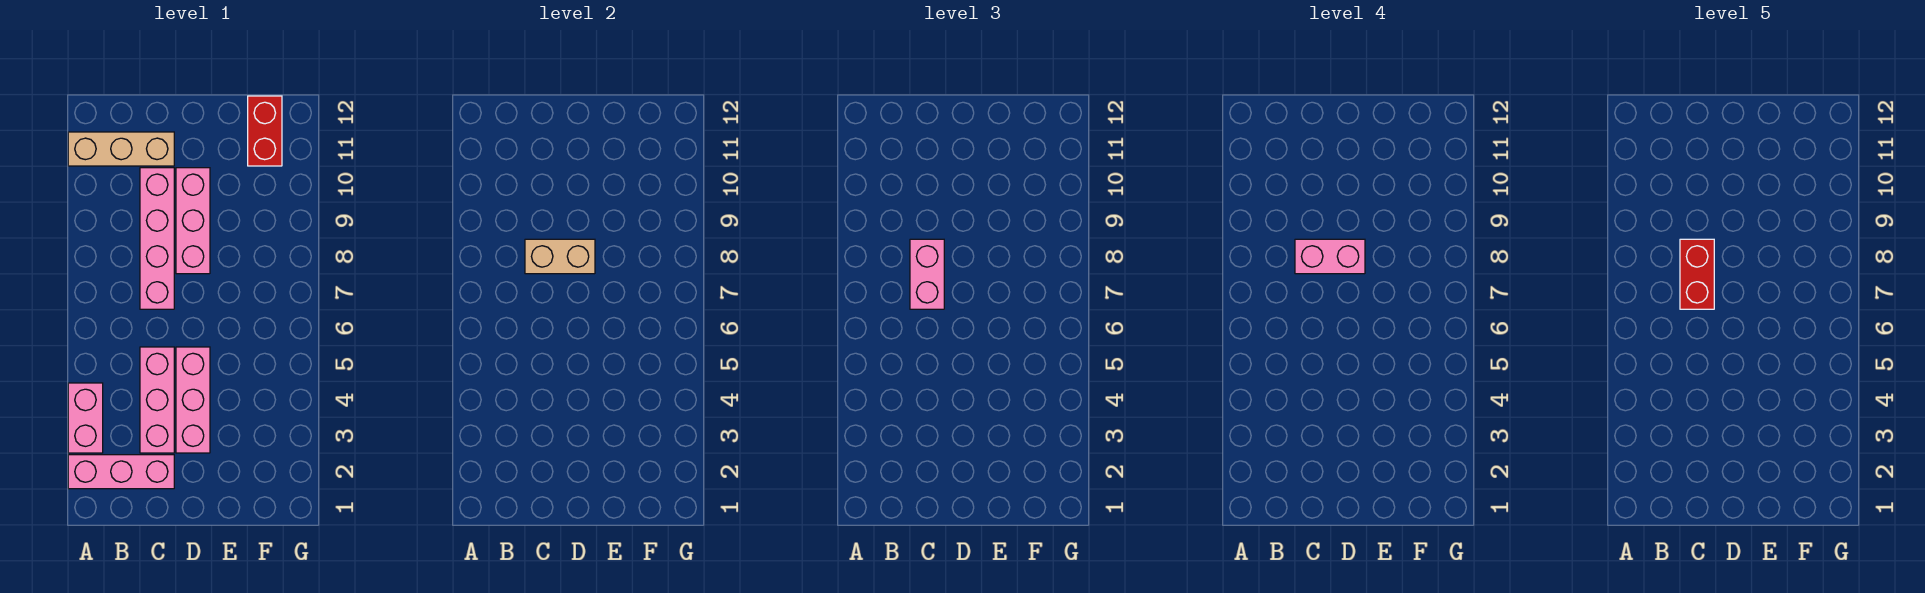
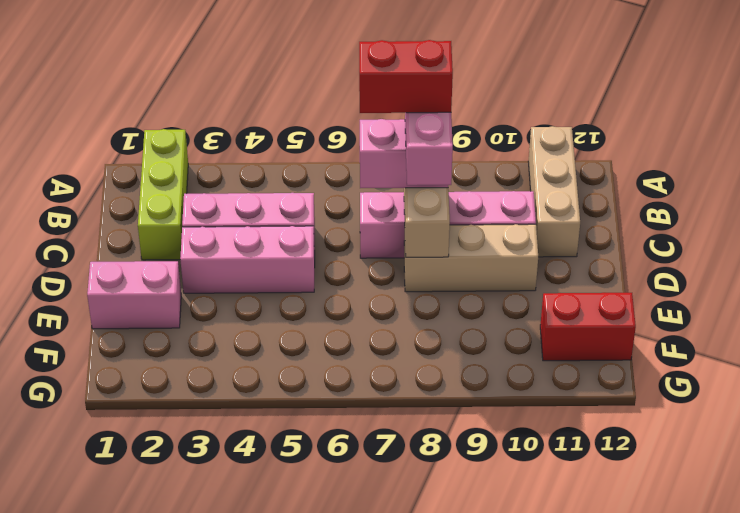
pink brick A2:C2 level 1 -> lime brick A2:C2 level 1
pink brick A3:A4 level 1 -> pink brick E1:E2 level 1
pink brick D8:D10 level 1 -> tan brick D8:D10 level 1

